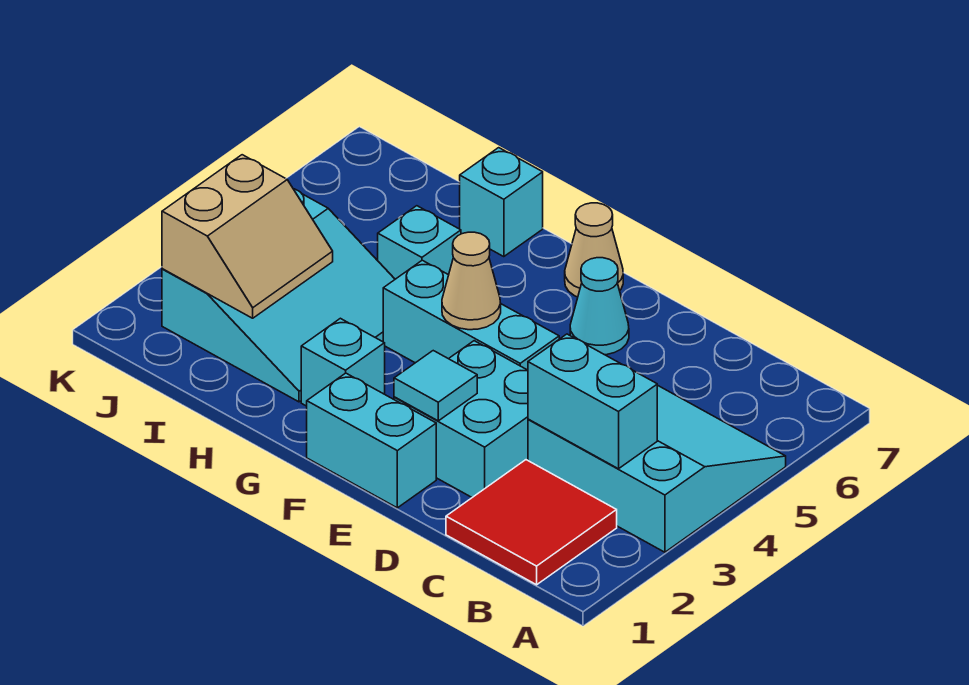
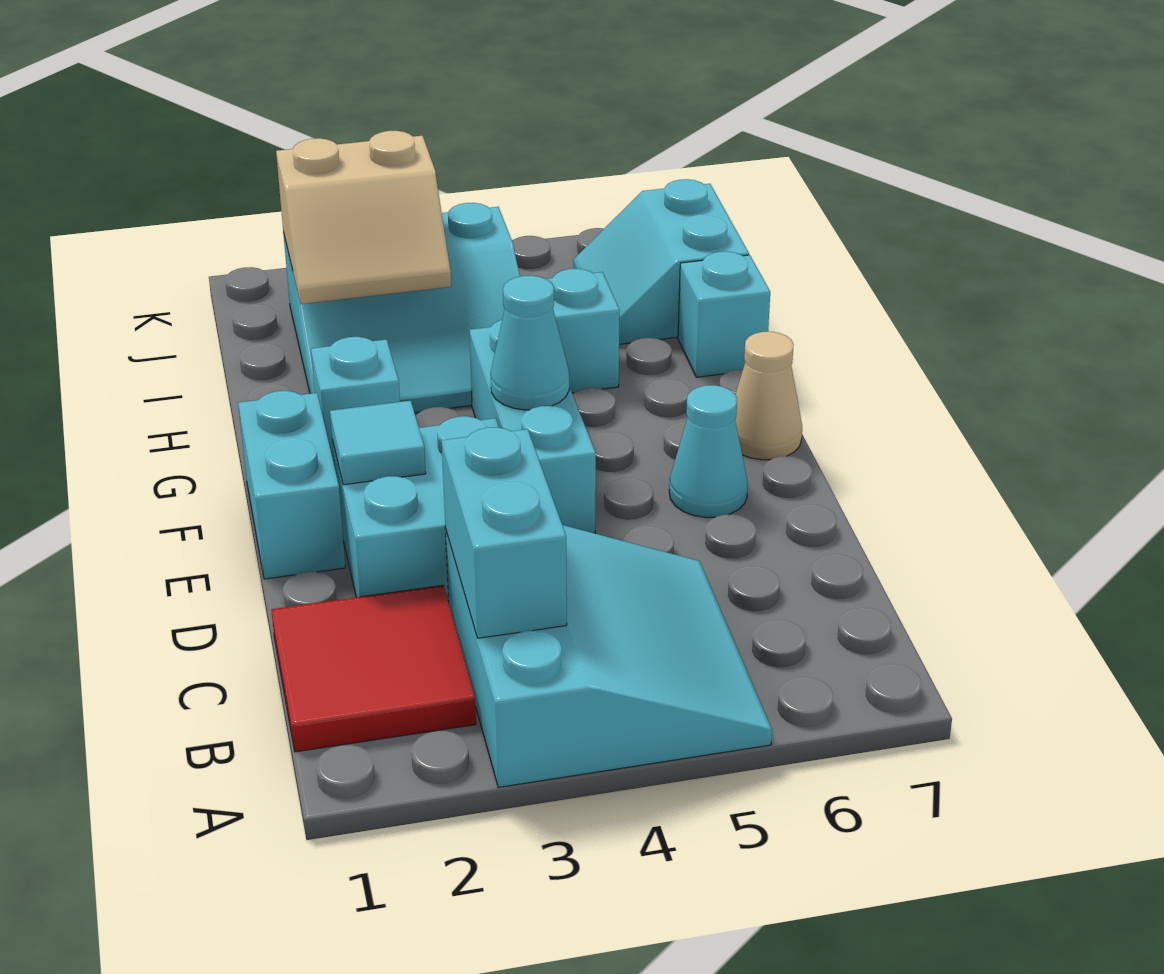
tan cone F4 level 2 -> cyan cone F4 level 2
none -> cyan slope I6:J7 level 1 top 7

